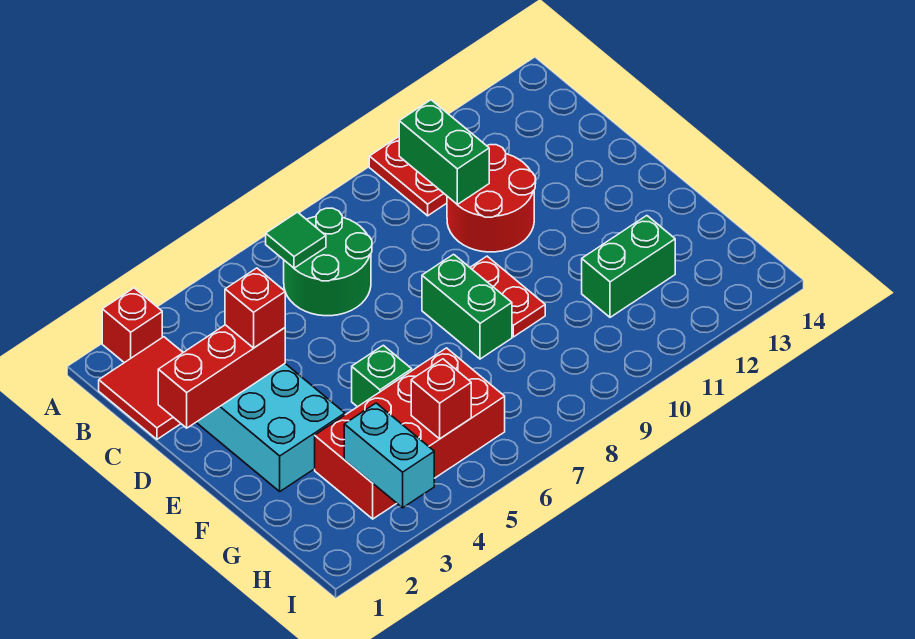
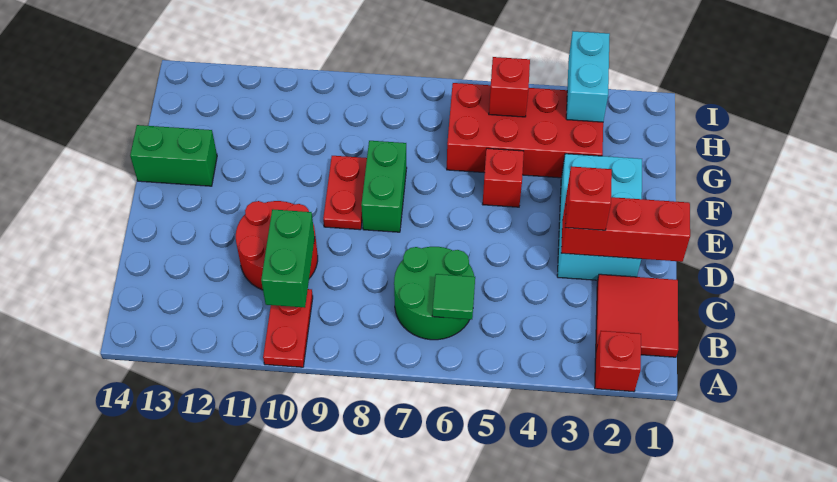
green brick F5 level 1 -> red brick F5 level 1
green brick G11:G12 level 1 -> green brick F13:F14 level 1

